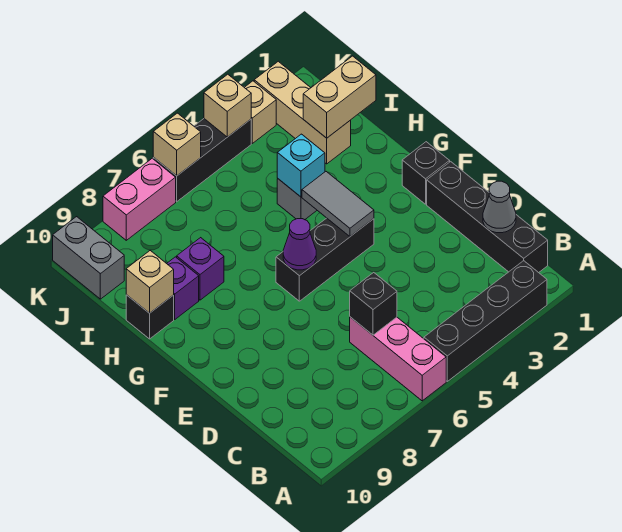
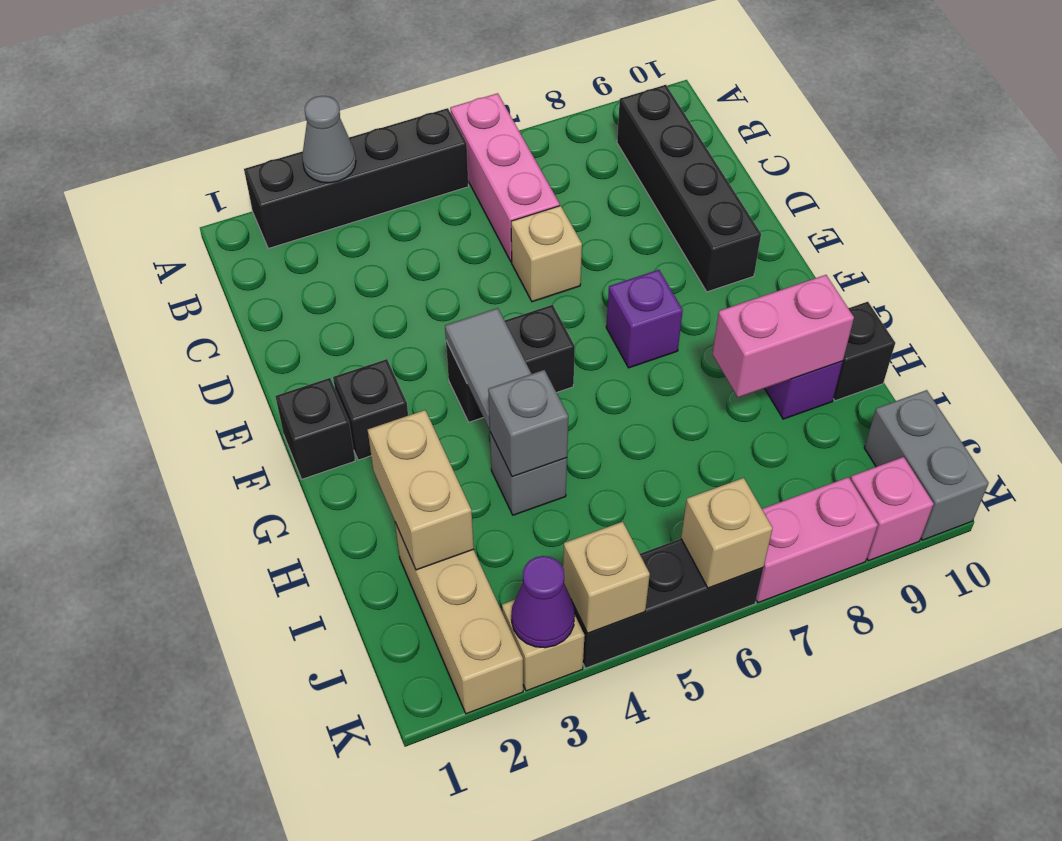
black brick B1:E1 level 1 -> black brick B9:E9 level 1
grey cone C1 level 2 -> grey cone A3 level 2
black brick C6 level 2 -> black brick F2 level 1
black brick F4:F6 level 1 -> black brick F4:F5 level 1
purple cone F6 level 2 -> purple cone K3 level 2
cyan brick H4 level 2 -> grey brick H4 level 2
purple brick H8 level 1 -> purple brick F7 level 1
none -> pink brick H8:H9 level 2
tan brick H10 level 2 -> tan brick D6 level 1
tan brick I1:I2 level 2 -> tan brick H2:I2 level 2
none -> pink brick K9 level 1

